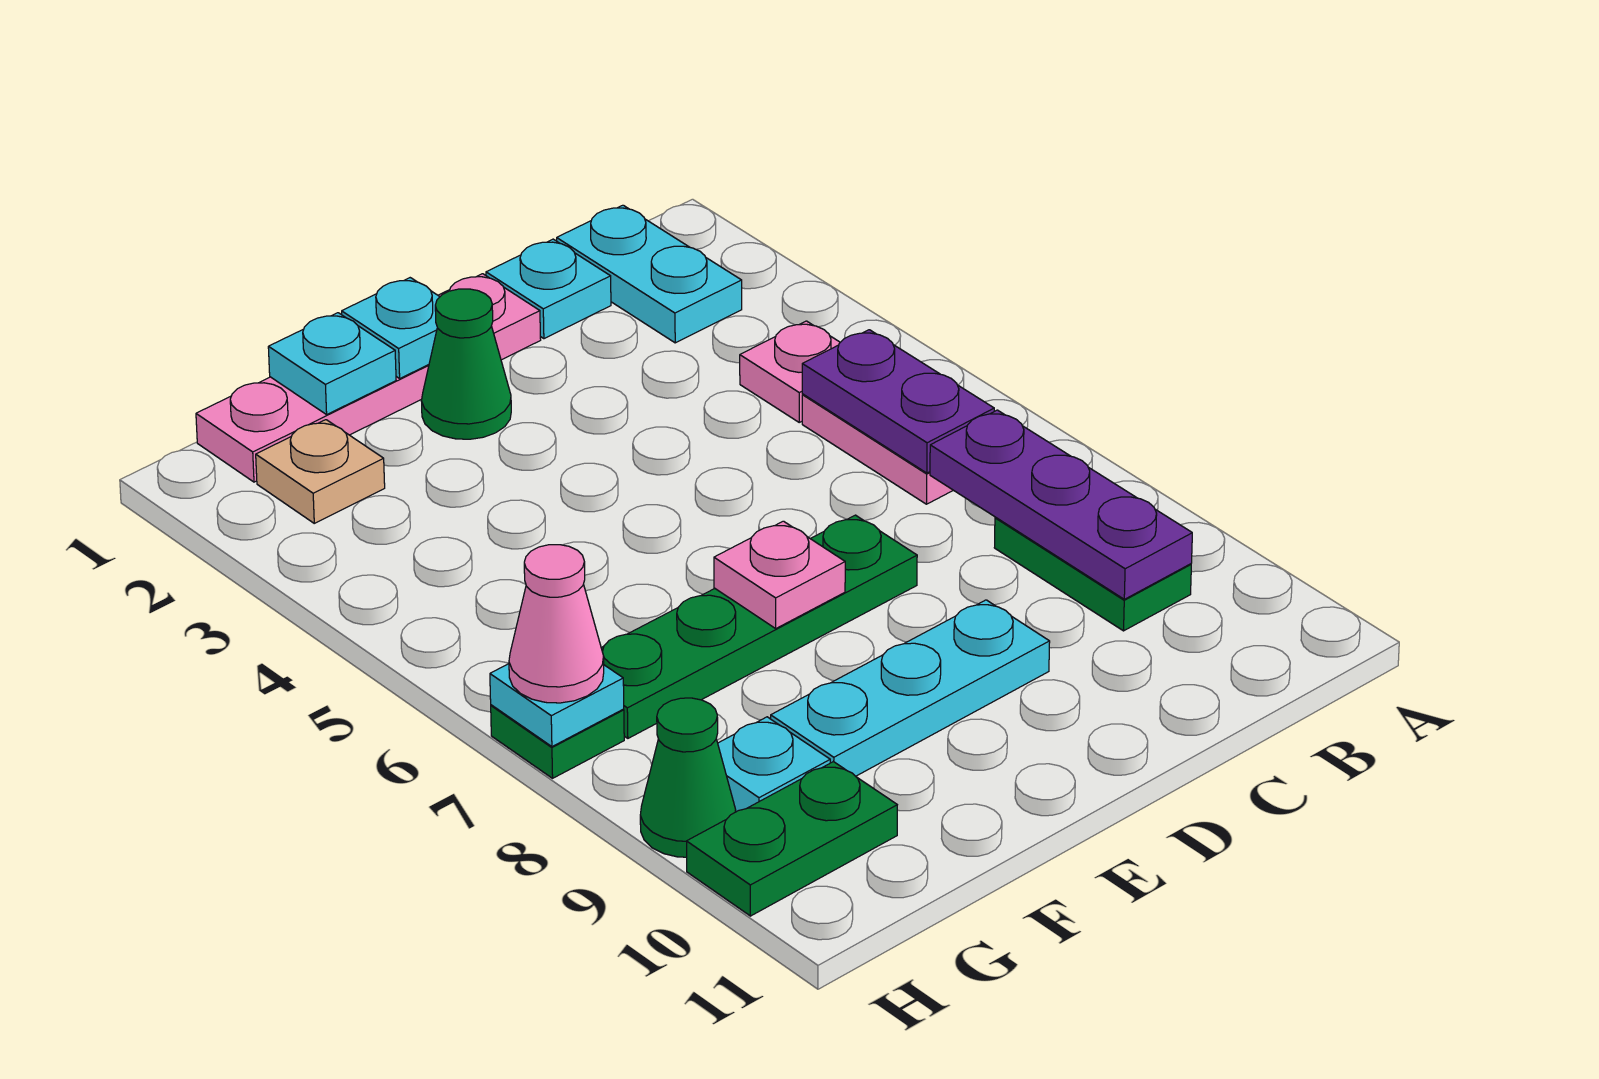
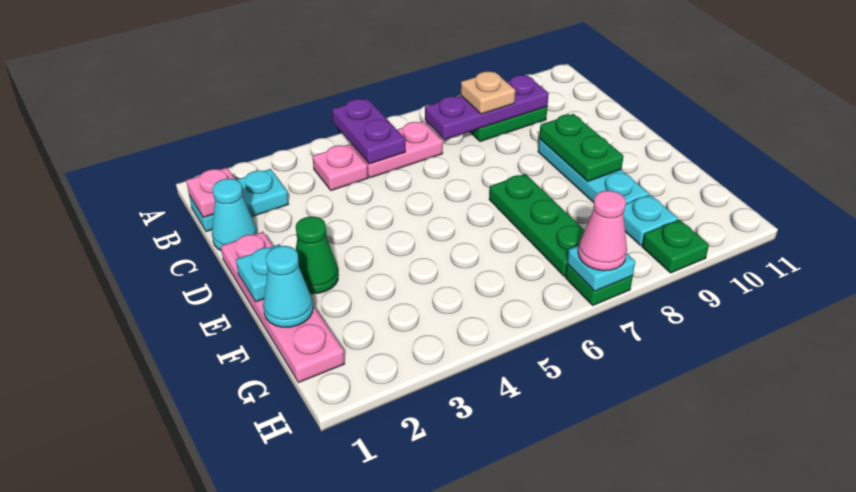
purple plate B5:B6 level 2 -> purple plate A5:B5 level 2
cyan plate C1 level 1 -> cyan cone C1 level 1
green plate D7:G7 level 1 -> green plate E7:G7 level 1
pink plate E7 level 2 -> pink plate B1 level 2
cyan plate F1 level 2 -> cyan cone F1 level 2
tan plate G2 level 1 -> tan plate B8 level 3
green plate G10:H10 level 1 -> green plate D9:E9 level 2
green cone H9 level 1 -> green plate H9 level 1

